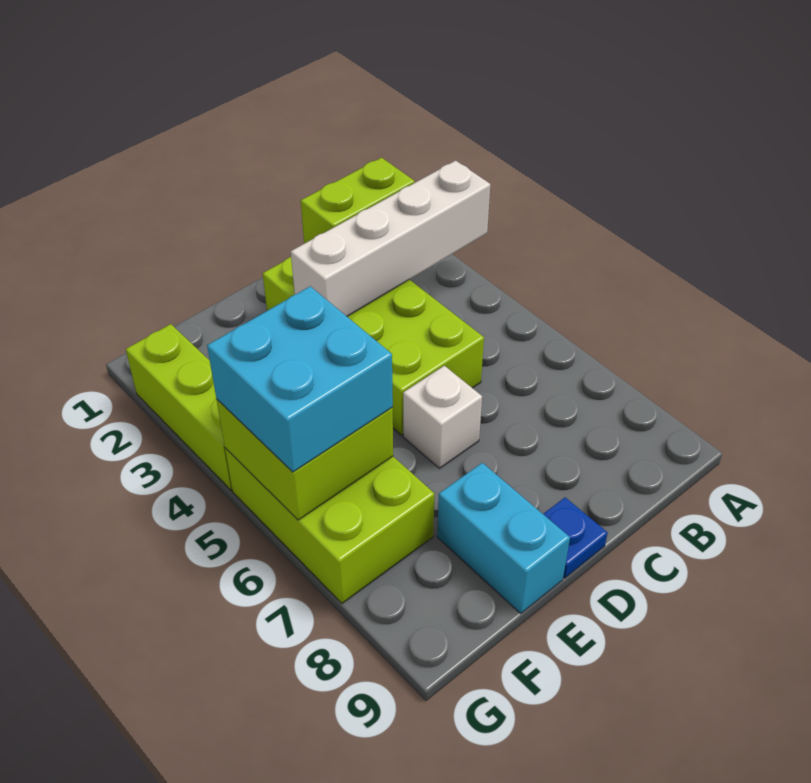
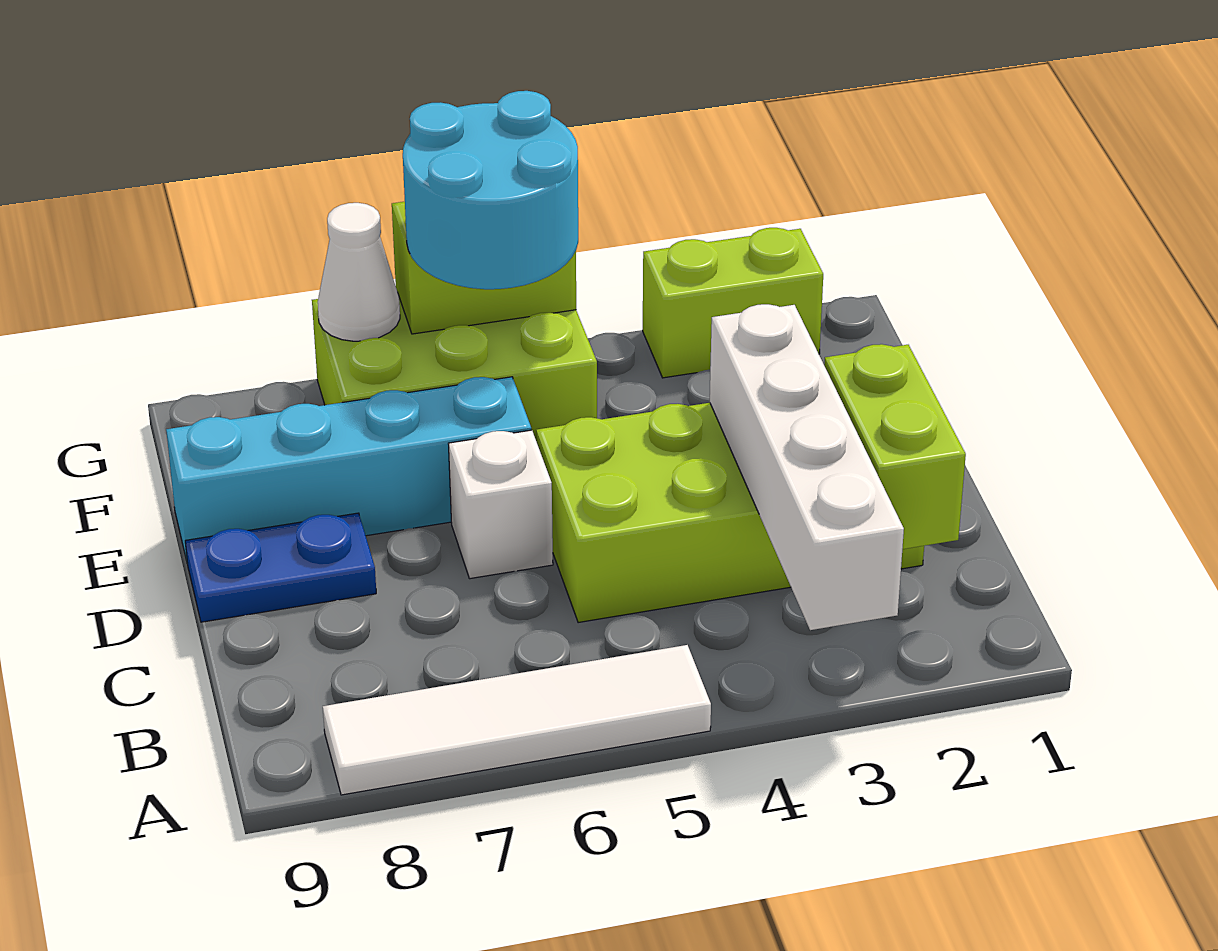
none -> white tile A5:A8 level 1
blue plate D9 level 1 -> blue plate D8:D9 level 1
cyan brick E8:E9 level 1 -> cyan brick E6:E9 level 1
lime brick F5:G6 level 2 -> lime brick G5:G6 level 2
cyan brick F5:G6 level 3 -> cyan round brick F5:G6 level 3
lime brick G2:G4 level 1 -> lime brick G2:G3 level 1
none -> white cone G7 level 2

